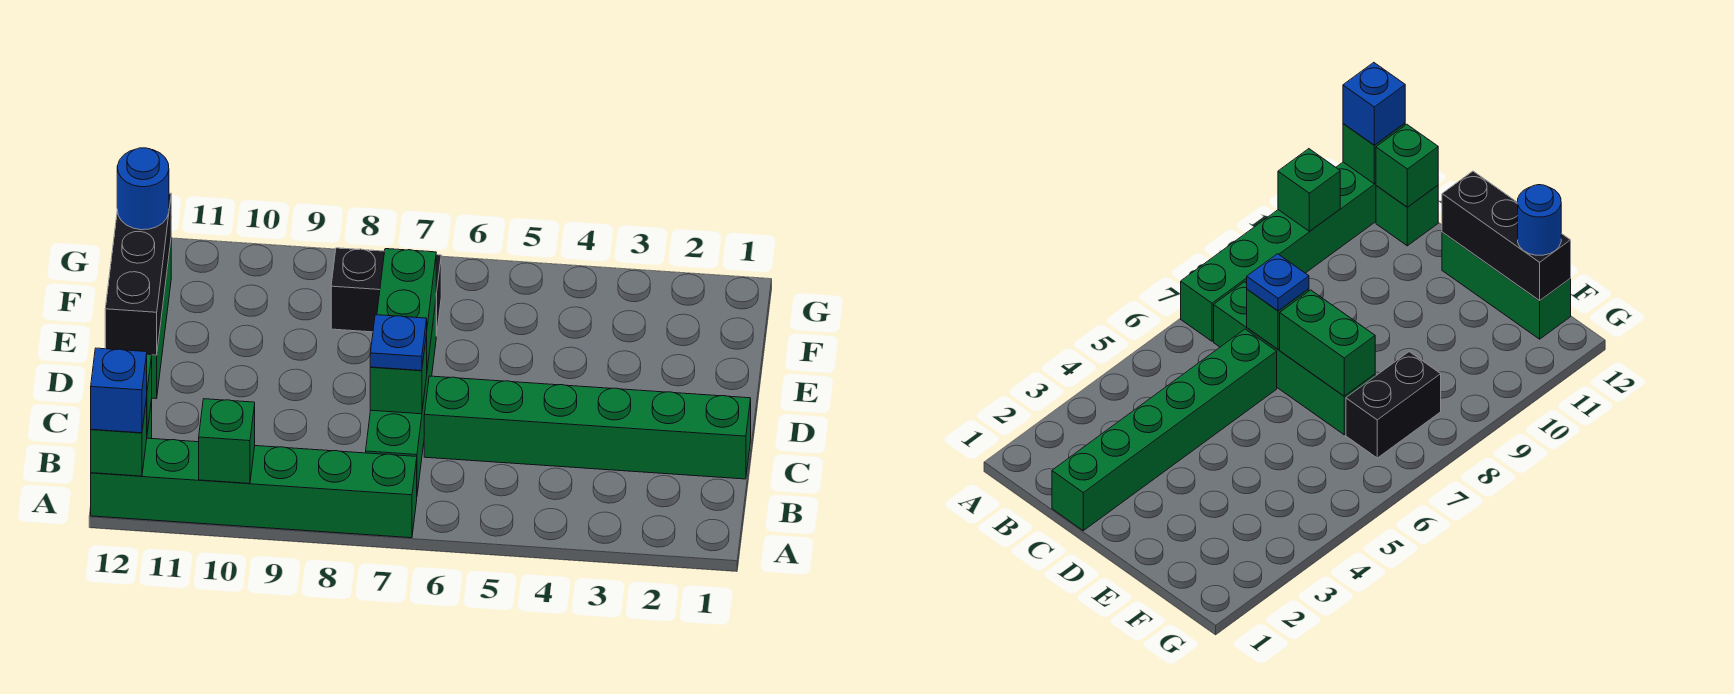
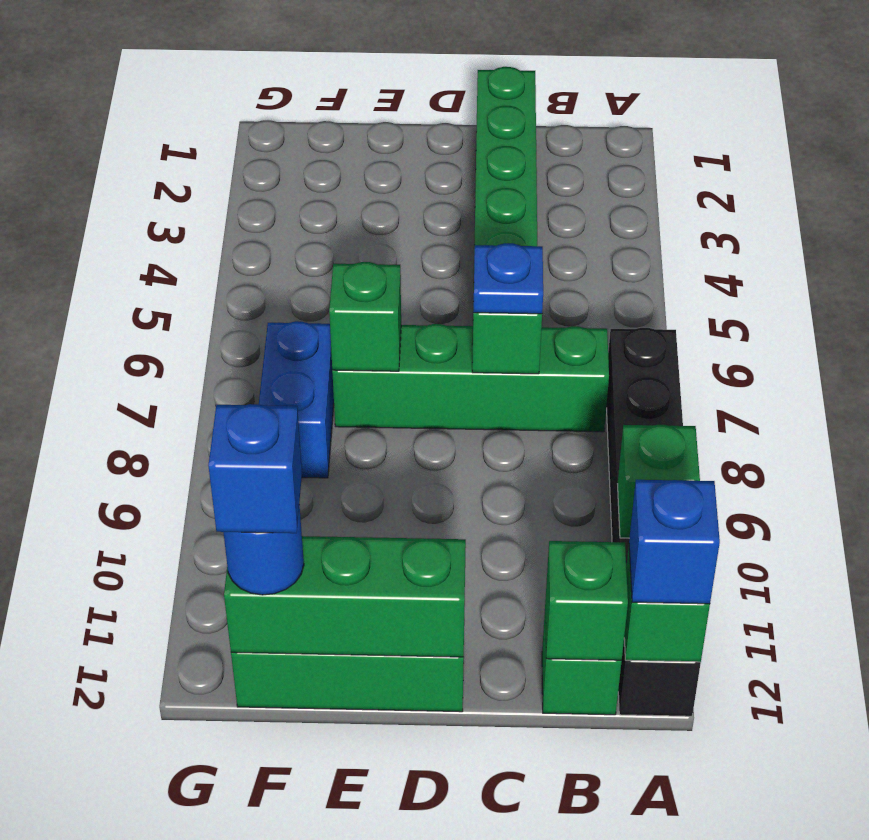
green brick A7:A12 level 1 -> black brick A7:A12 level 1
green brick D7:E7 level 2 -> green brick E7 level 2
black brick D12:F12 level 2 -> green brick D12:F12 level 2
black brick F7:F8 level 1 -> blue brick F7:F8 level 1
none -> blue brick F12 level 4

